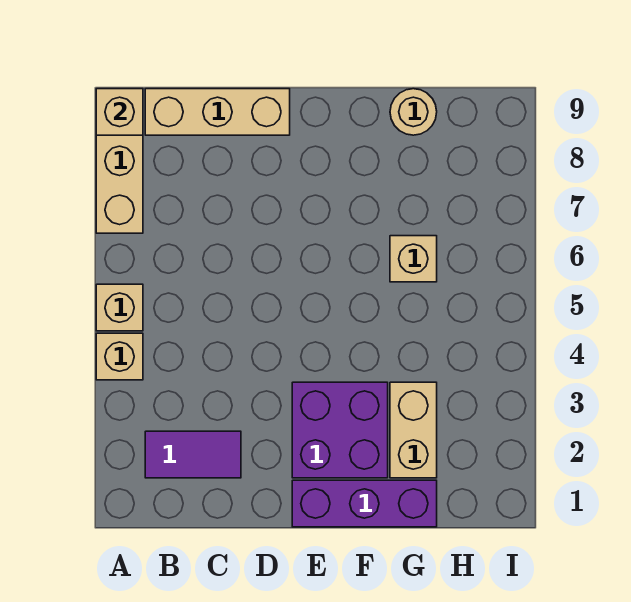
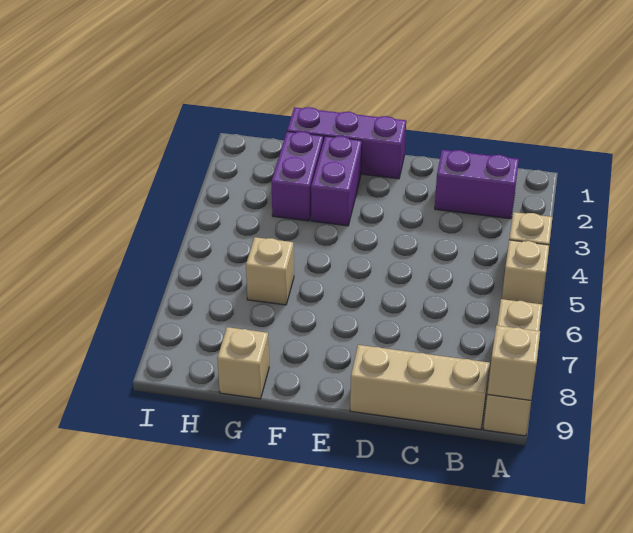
purple tile B2:C2 level 1 -> purple brick B2:C2 level 1
purple brick E2:F3 level 1 -> purple brick F2:F3 level 1
tan brick G2:G3 level 1 -> purple brick G2:G3 level 1
tan round brick G9 level 1 -> tan brick G9 level 1

